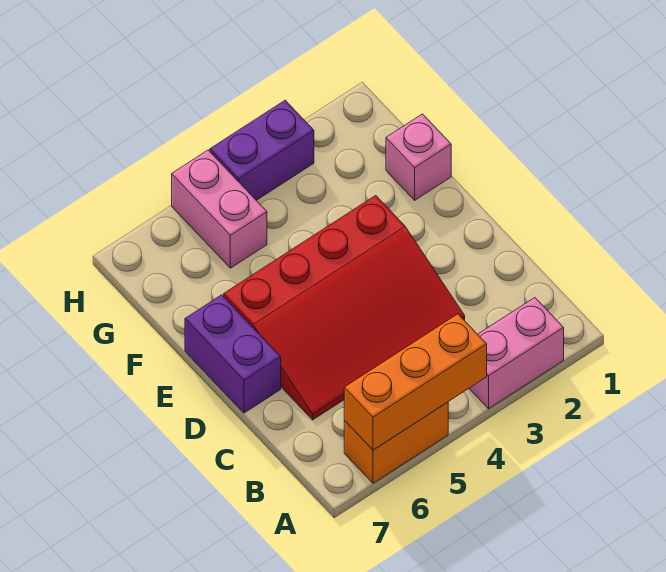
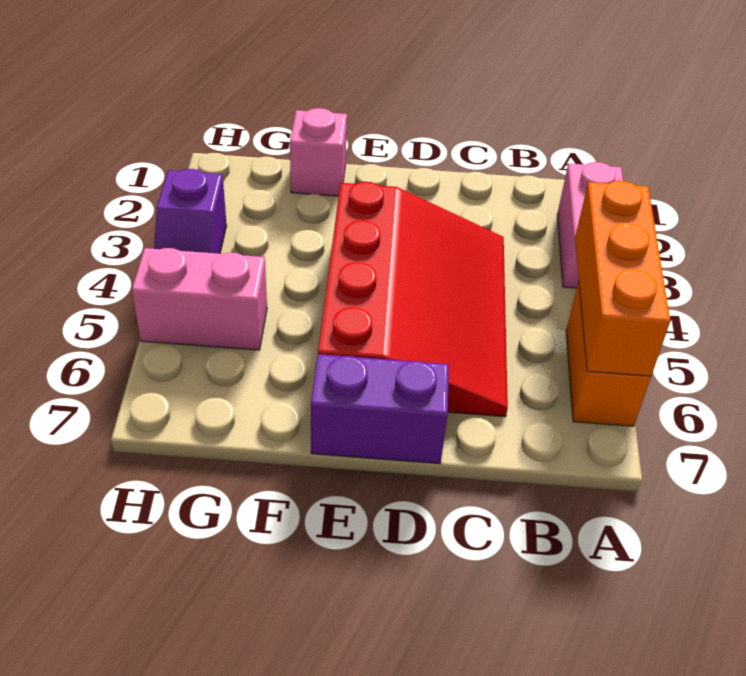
purple brick H3:H4 level 1 -> purple slope H3:H4 level 1 top 3

